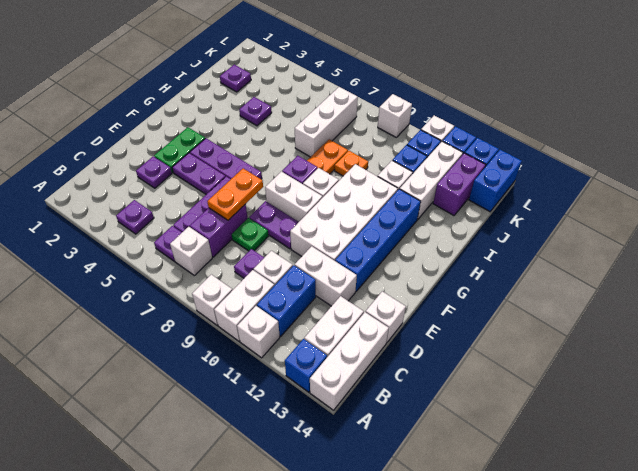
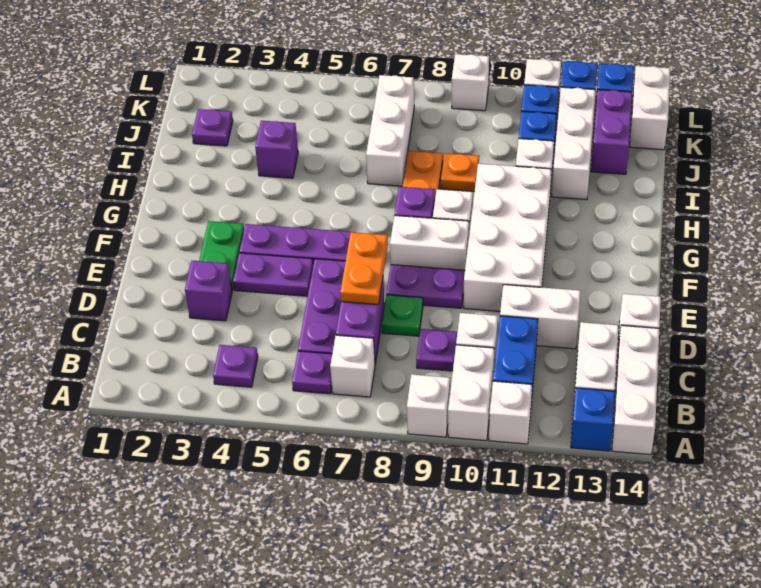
purple plate D3 level 1 -> purple brick D3 level 1
blue brick E12:H12 level 1 -> none
purple plate I4 level 1 -> purple brick I4 level 1
blue brick K14:L14 level 1 -> white brick K14:L14 level 1

